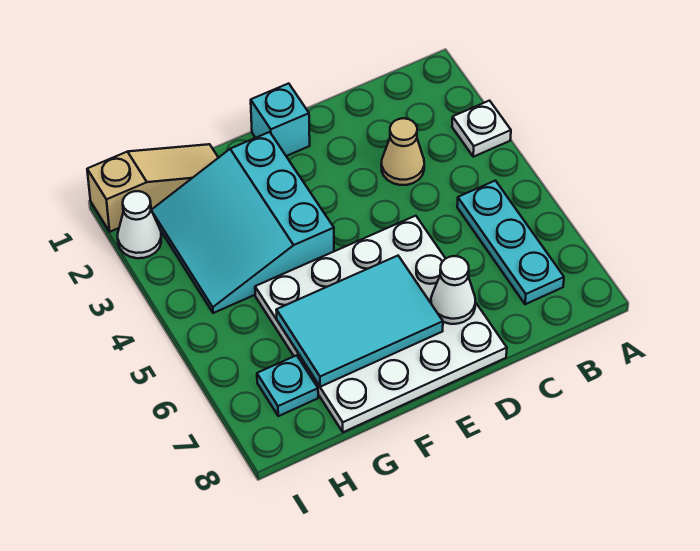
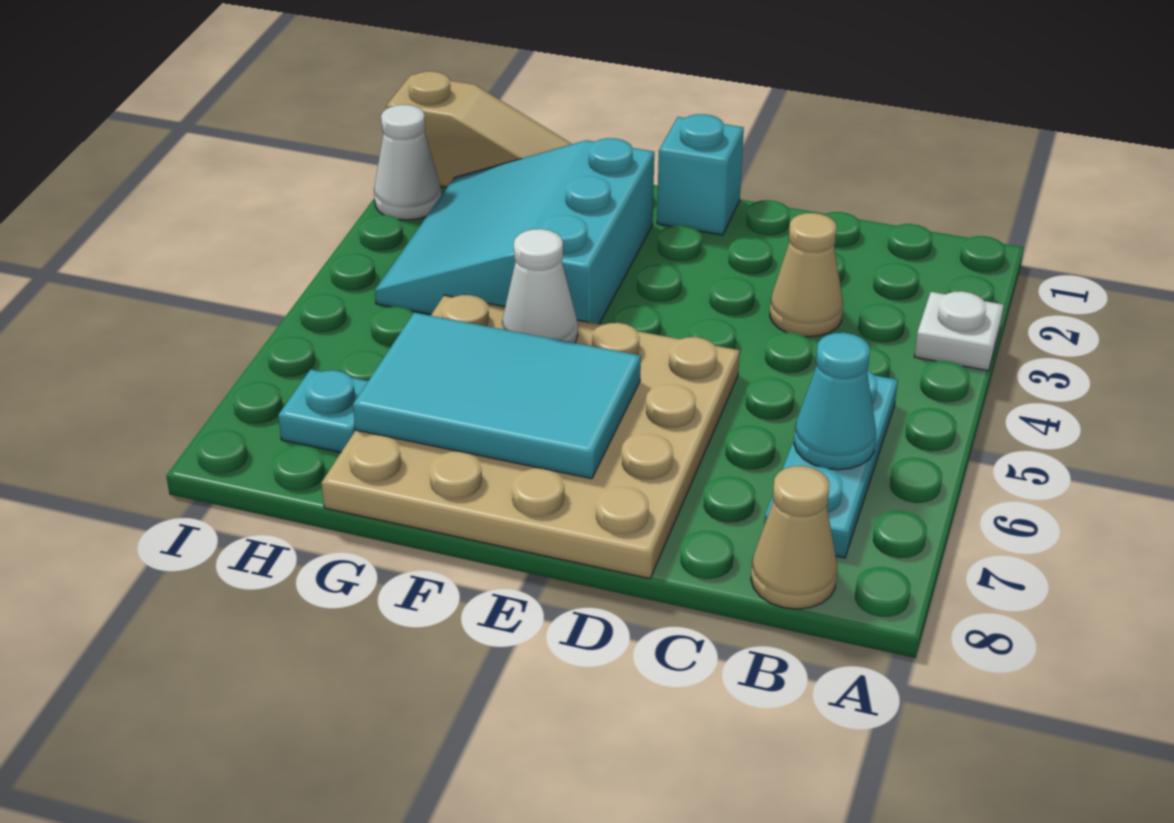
none -> cyan cone B6 level 2
none -> tan cone B8 level 1
white plate D5:G8 level 1 -> tan plate D5:G8 level 1
white cone D7 level 2 -> white cone F5 level 2

